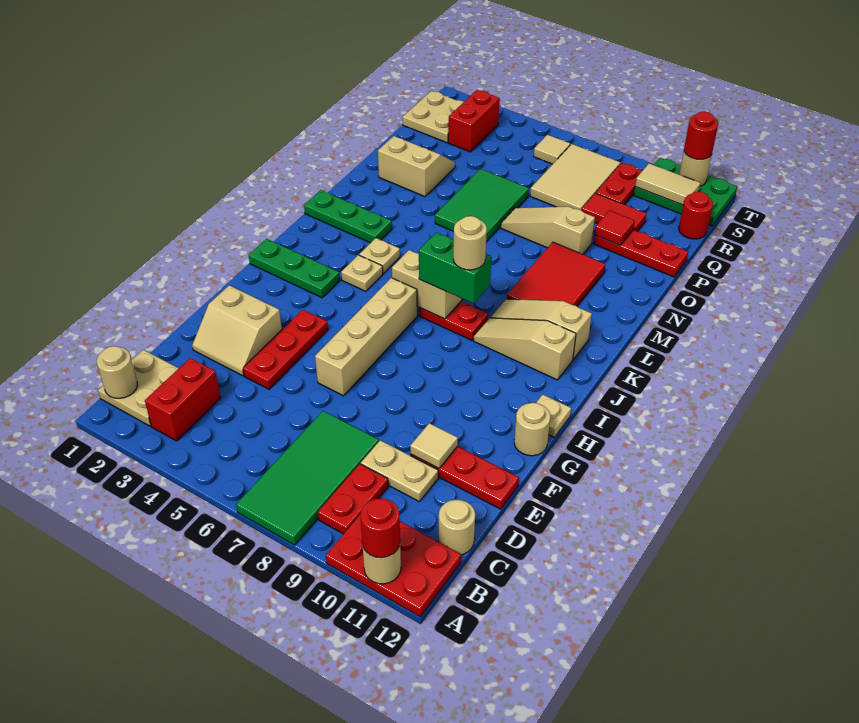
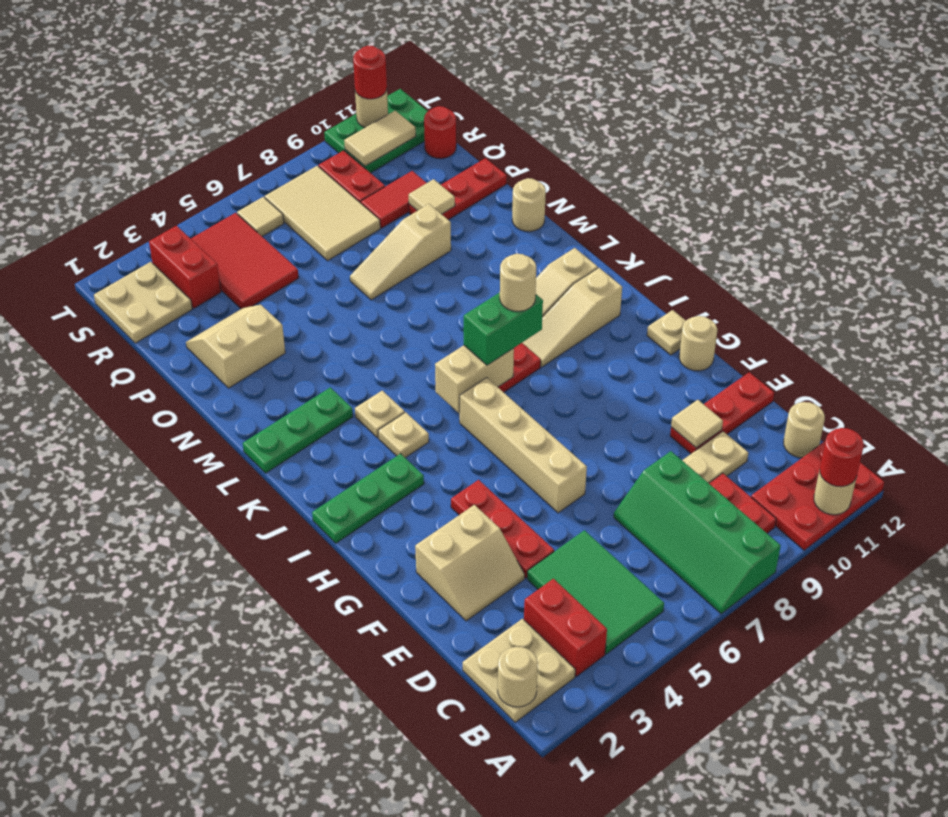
green tile A7:D8 level 1 -> green slope A7:D8 level 1 top 8
red tile L9:N10 level 1 -> red tile Q4:S5 level 1
green tile N5:P6 level 1 -> green tile B4:D5 level 1
none -> tan round brick N12 level 1
red tile P10 level 2 -> tan tile P10 level 2

